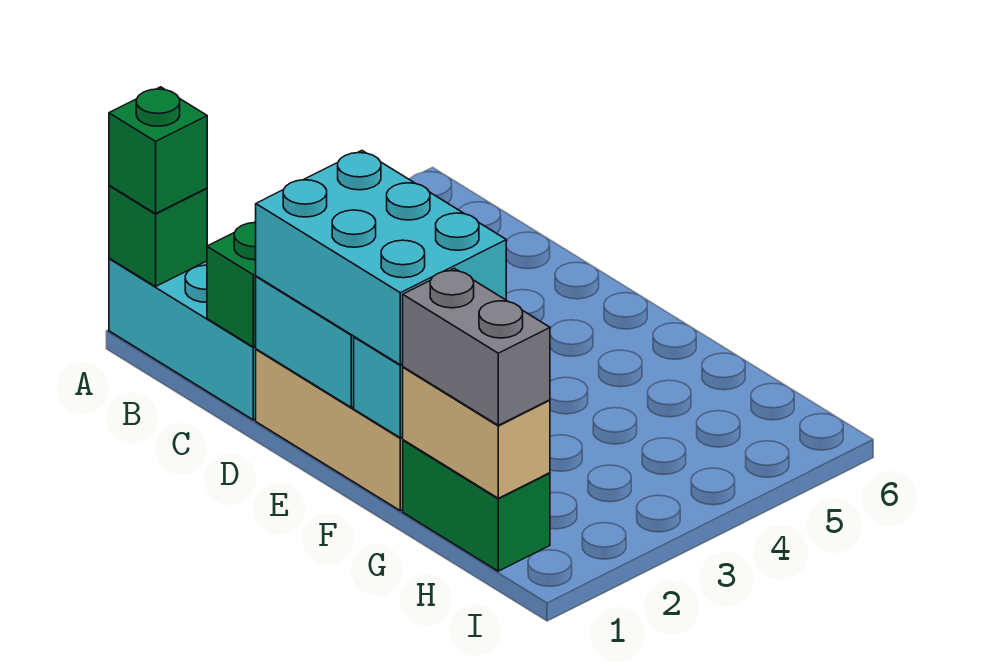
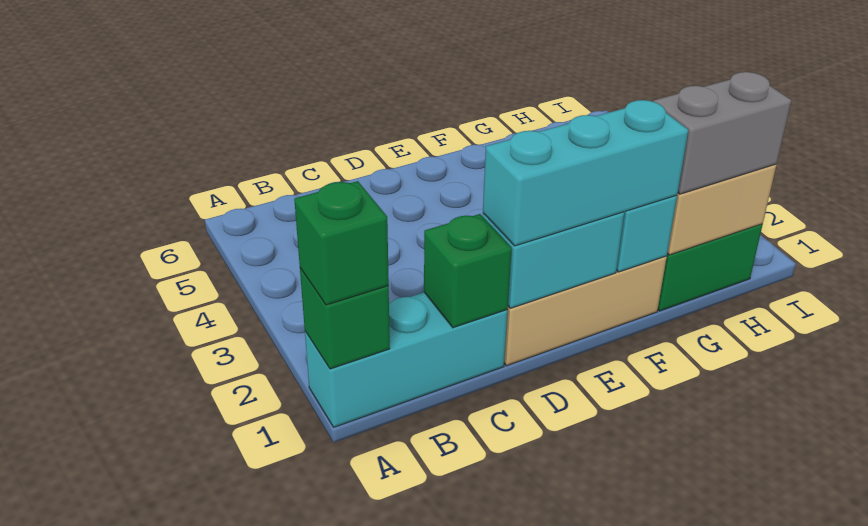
cyan brick D1:F2 level 3 -> cyan brick D1:F1 level 3

